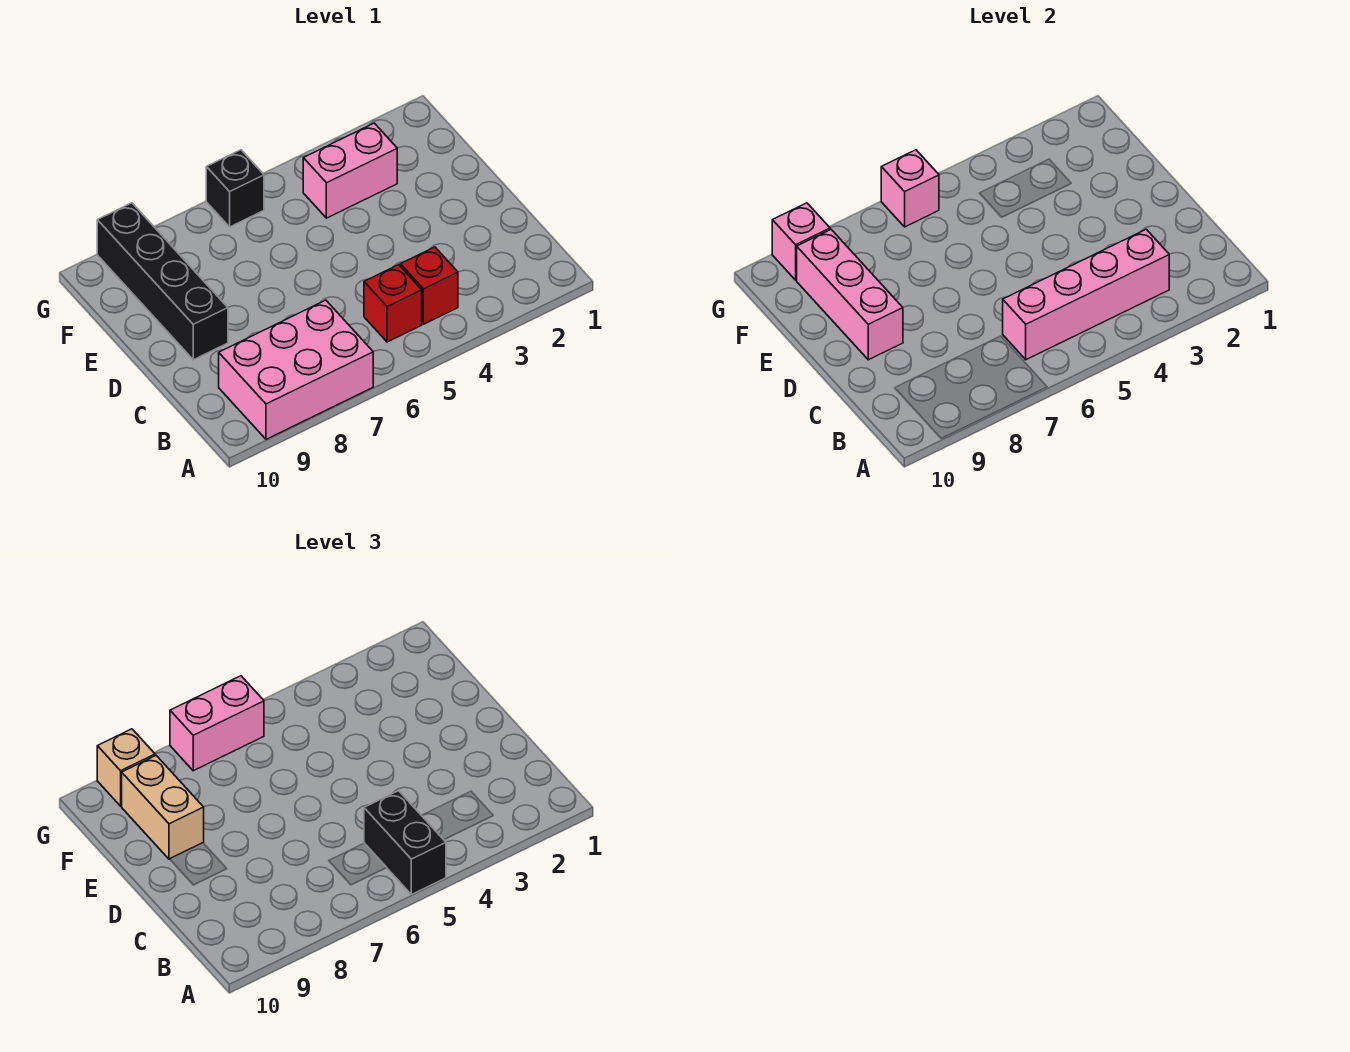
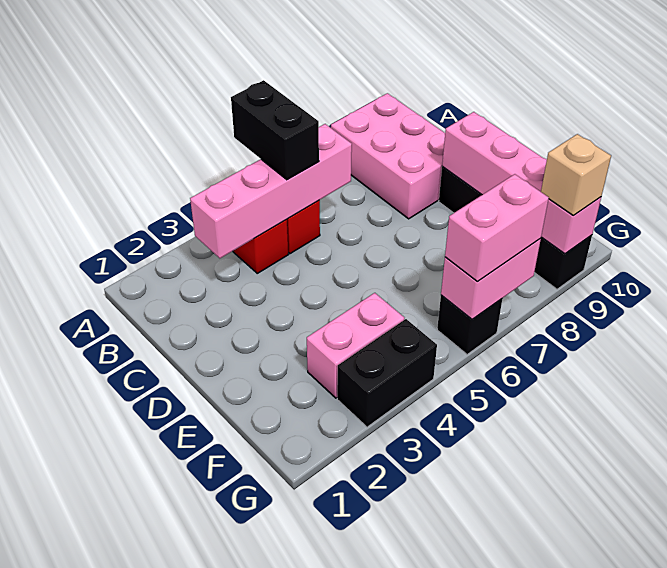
pink brick A7:B9 level 1 -> pink brick A8:C9 level 1
tan brick E9:F9 level 3 -> none
none -> black brick G3:G4 level 1
pink brick G6 level 2 -> pink brick G6:G7 level 2

